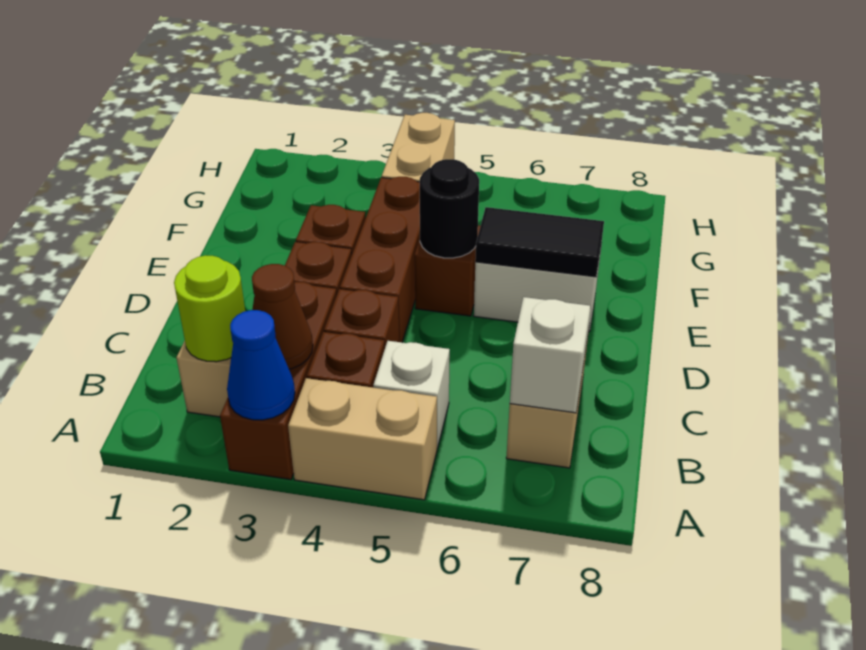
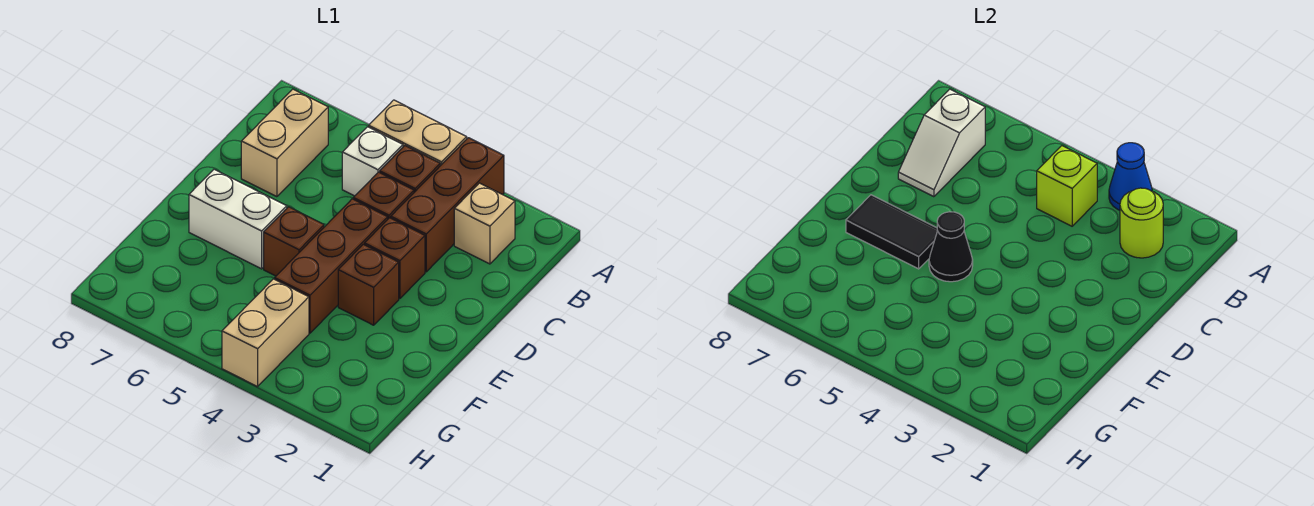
brown cone B3 level 2 -> none
none -> lime brick B4 level 2
black round brick E5 level 2 -> black cone E5 level 2

